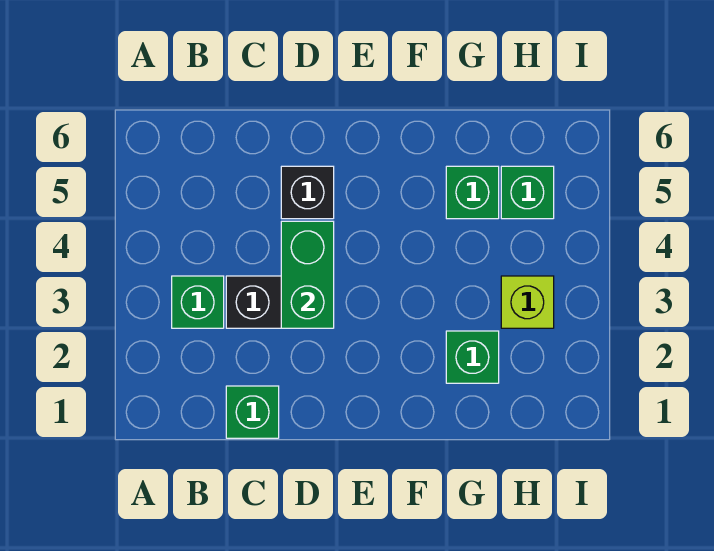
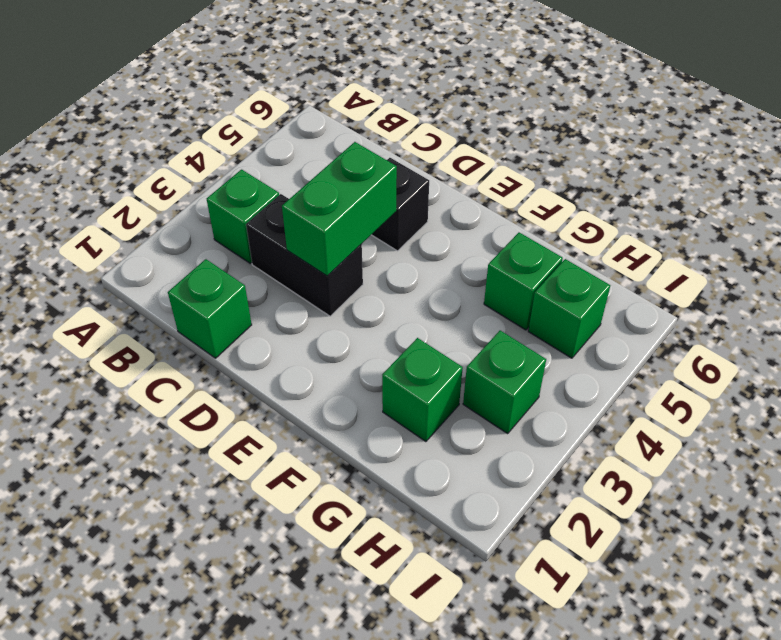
lime brick H3 level 1 -> green brick H3 level 1

